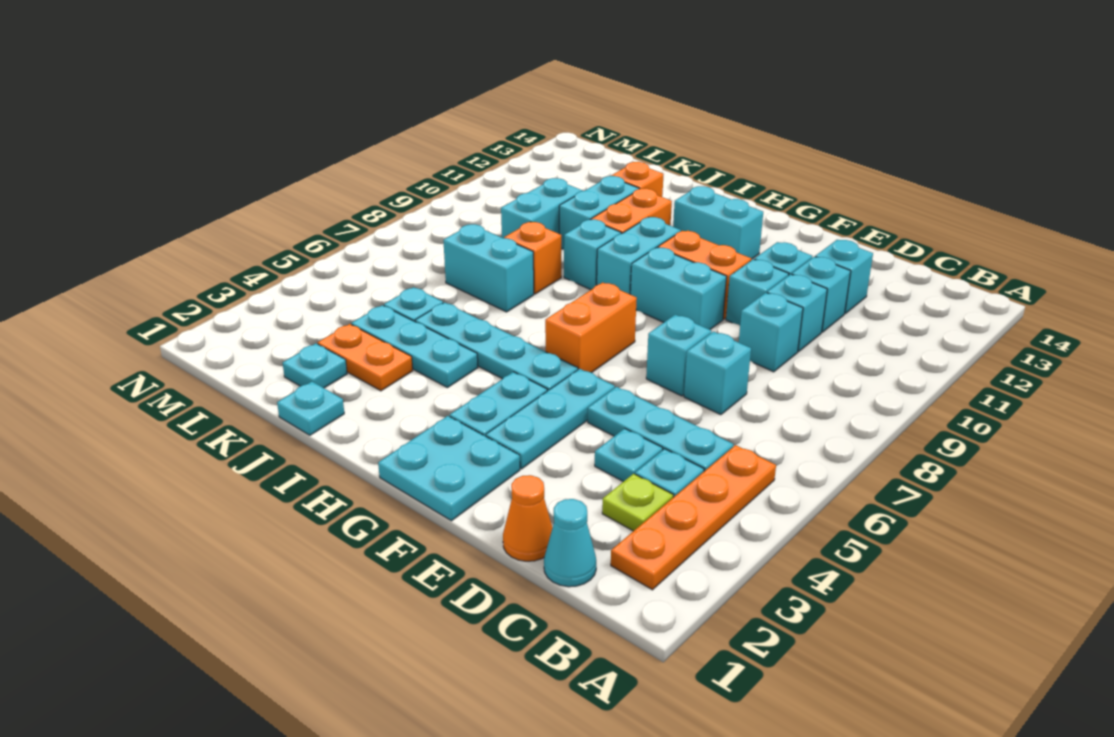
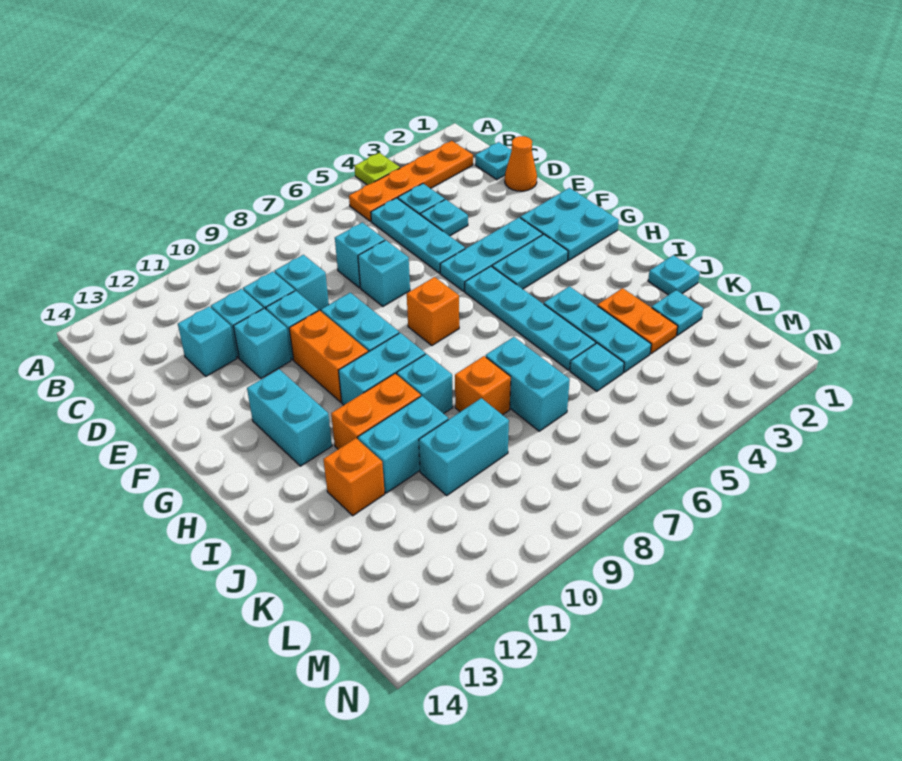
cyan cone C1 level 1 -> cyan plate C1 level 1
lime plate C3 level 1 -> lime plate A4 level 1
orange brick G6:G7 level 1 -> orange brick G7 level 1

